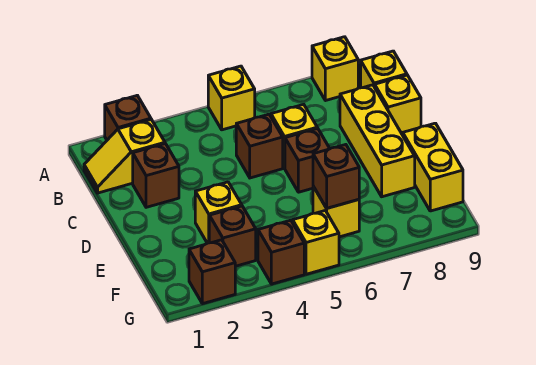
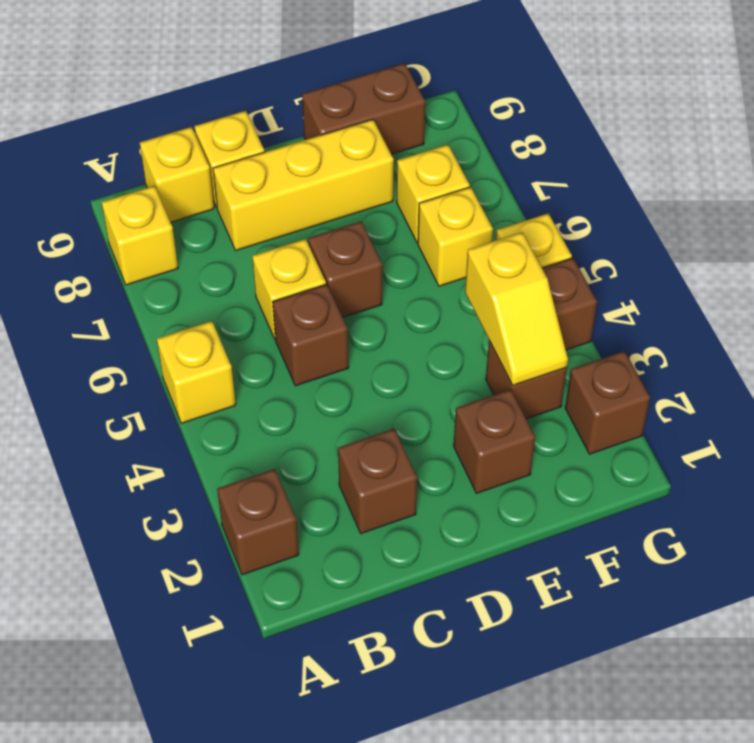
yellow slope B1:B2 level 1 top 2 -> yellow slope F3:F4 level 2 top 4
yellow brick E3 level 1 -> yellow brick F7 level 1
yellow brick E9:F9 level 1 -> brown brick E9:F9 level 1
brown brick F6 level 2 -> brown brick E2 level 1

